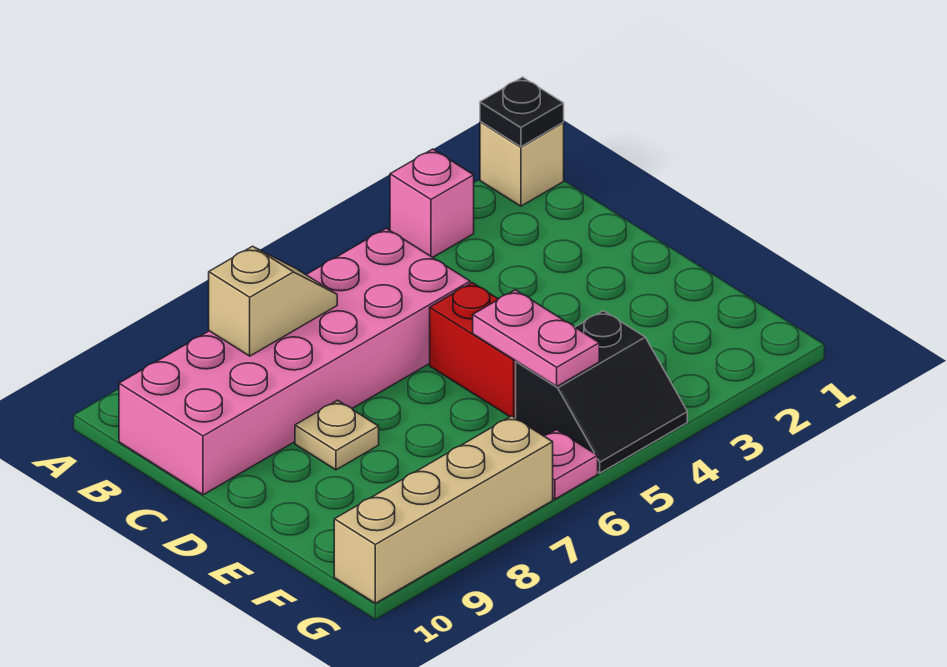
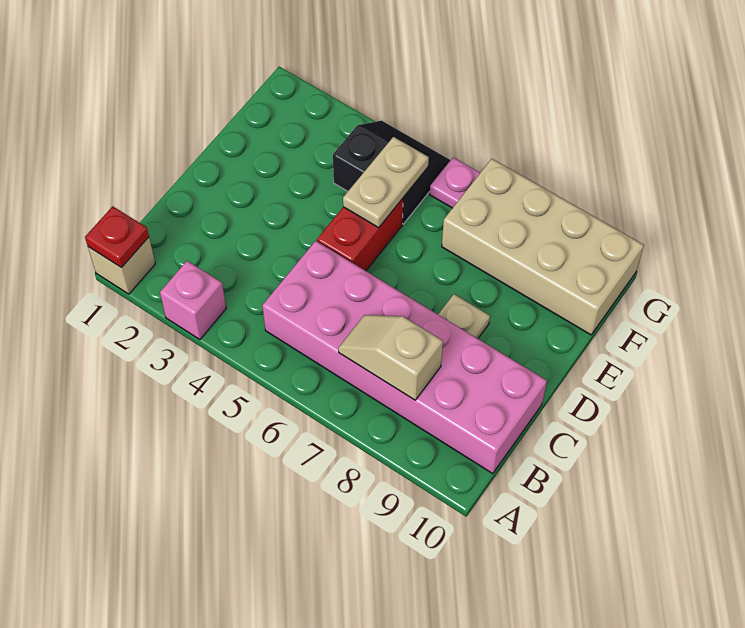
black plate A1 level 2 -> red plate A1 level 2
pink plate E5:F5 level 2 -> tan plate E5:F5 level 2
tan brick G7:G10 level 1 -> tan brick F7:G10 level 1

